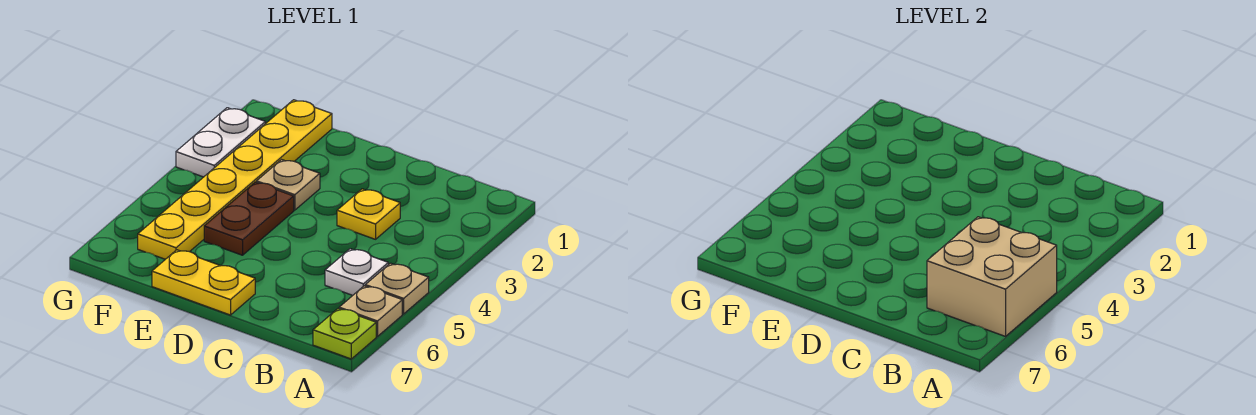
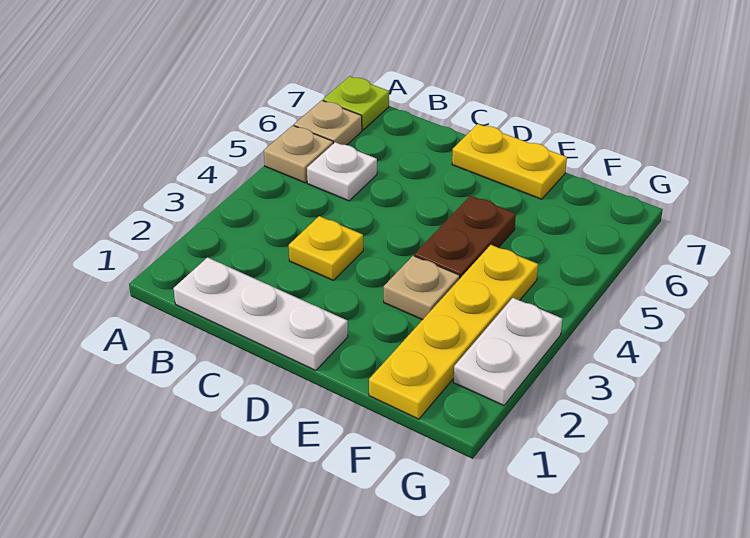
tan brick A5:B6 level 2 -> none
none -> white plate B1:D1 level 1
yellow plate F1:F6 level 1 -> yellow plate F1:F4 level 1

